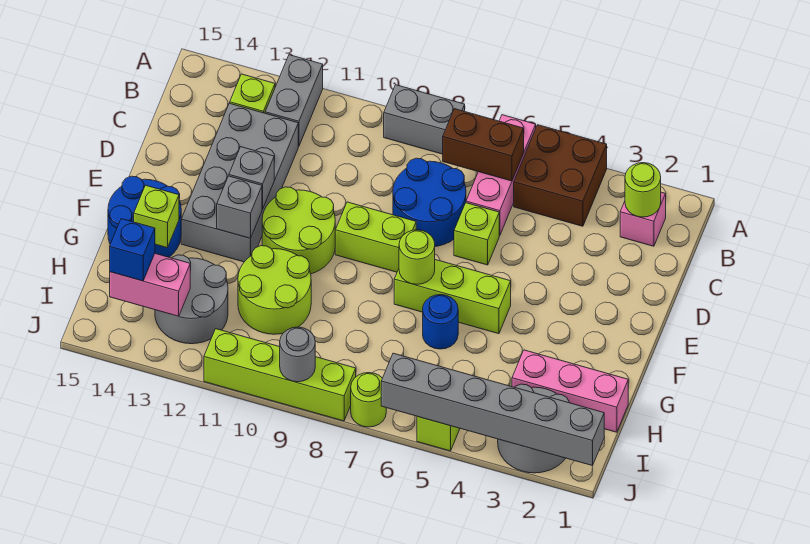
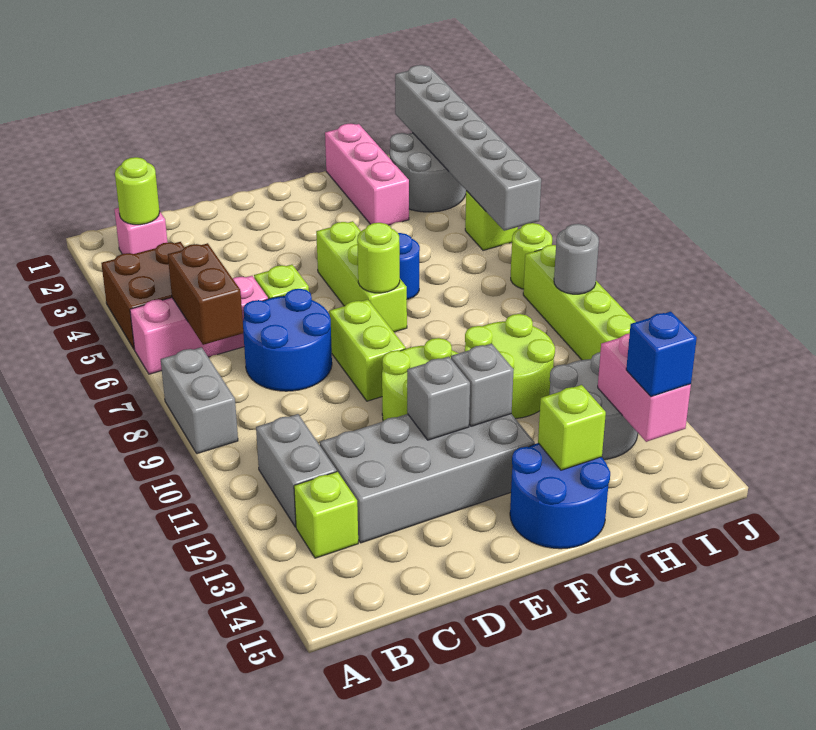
grey brick A12:B12 level 1 -> grey brick B11:B12 level 1

